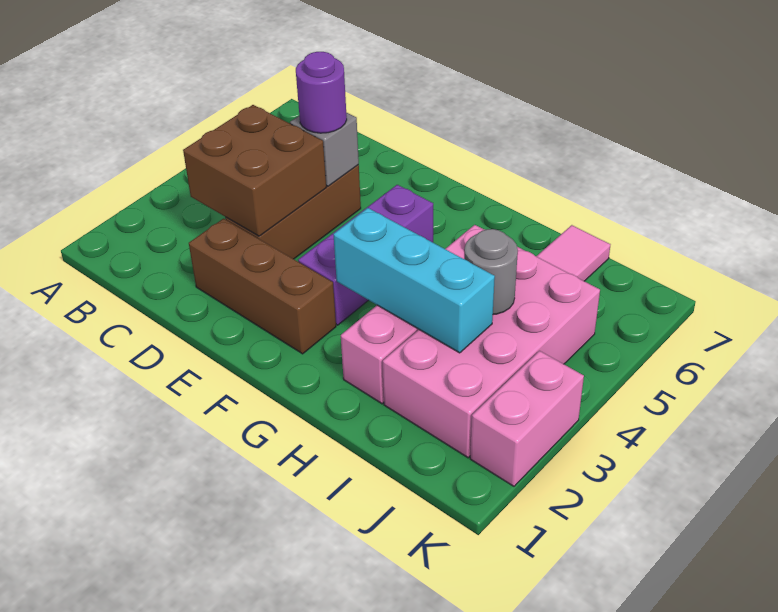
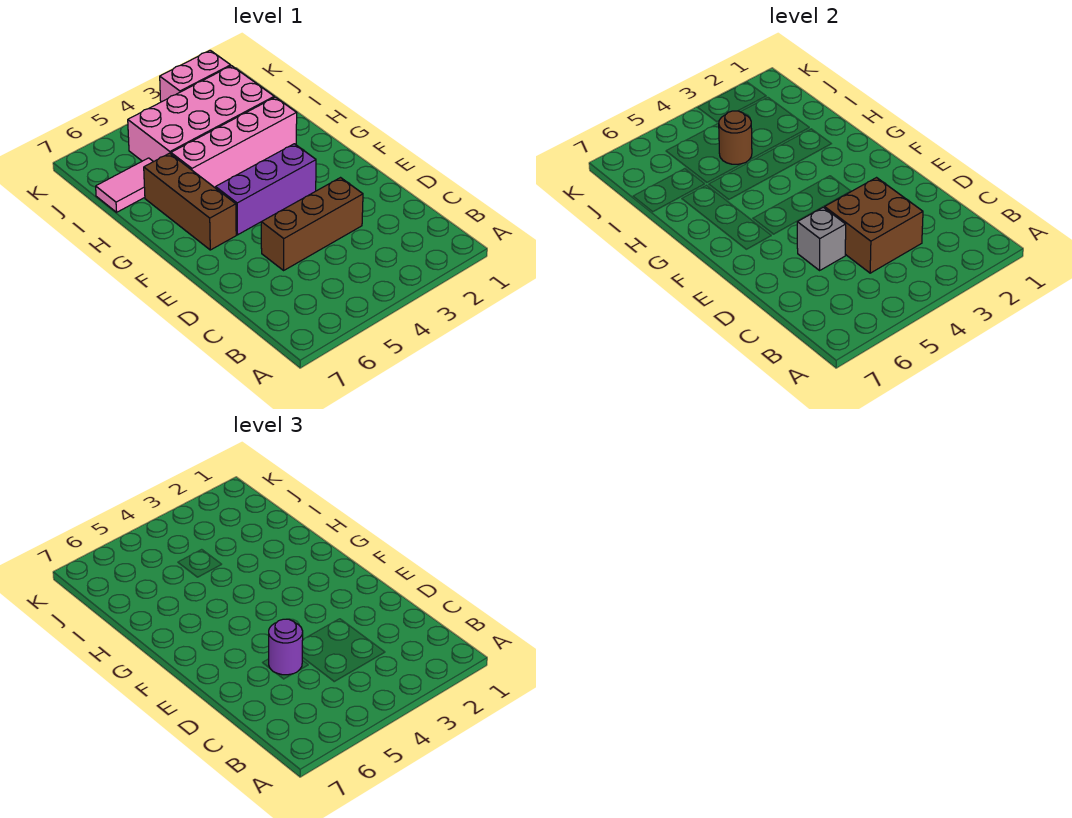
brown brick D2:F2 level 1 -> brown brick F6:H6 level 1
cyan brick G3:I3 level 2 -> none
grey round brick I4 level 2 -> brown round brick I4 level 2

